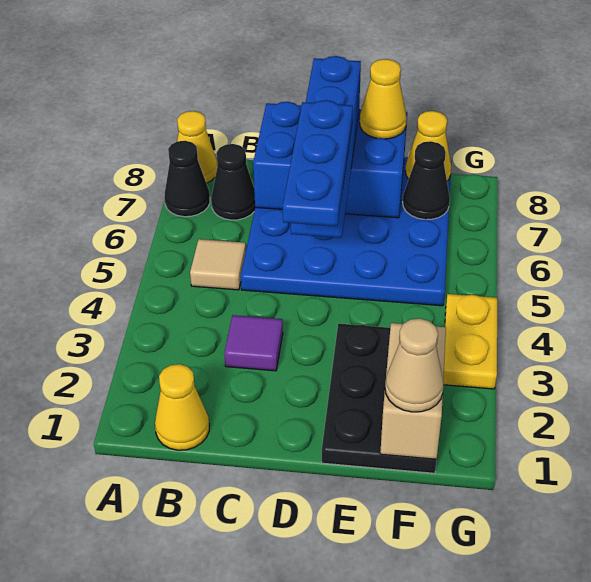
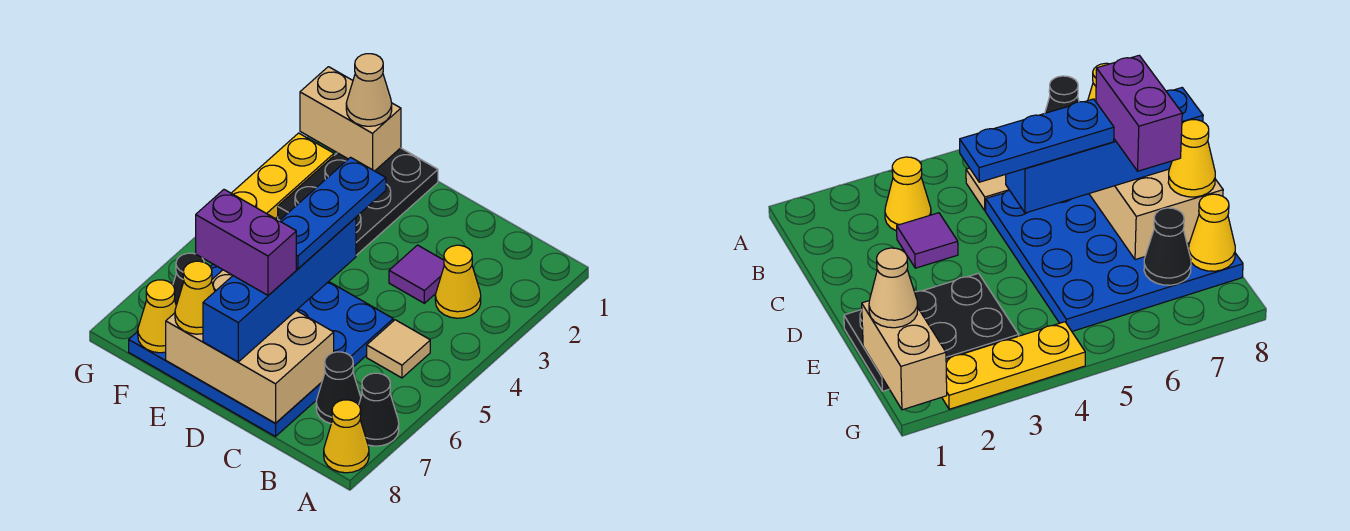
yellow cone B1 level 1 -> yellow cone B3 level 1
blue brick C7:E8 level 2 -> tan brick C7:E8 level 2
none -> purple brick D7:E7 level 4
tan brick F1:F2 level 2 -> tan brick F1:G1 level 2
yellow plate G3:G4 level 1 -> yellow plate G2:G4 level 1

